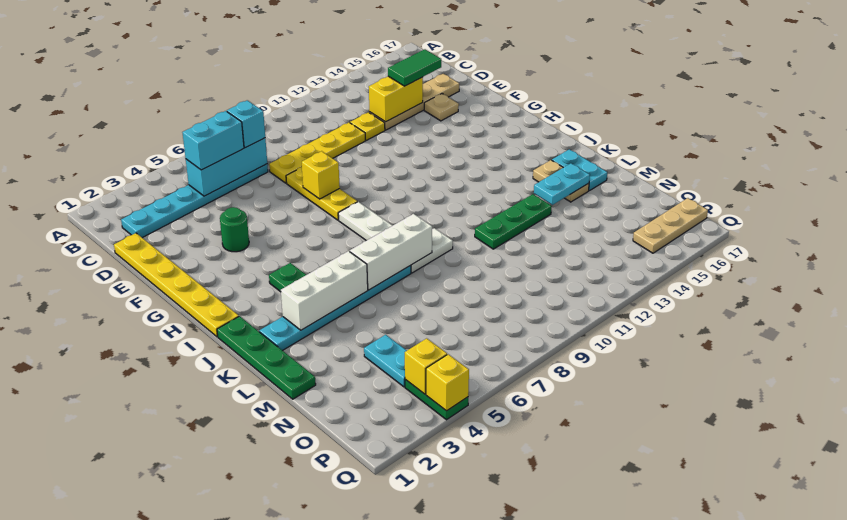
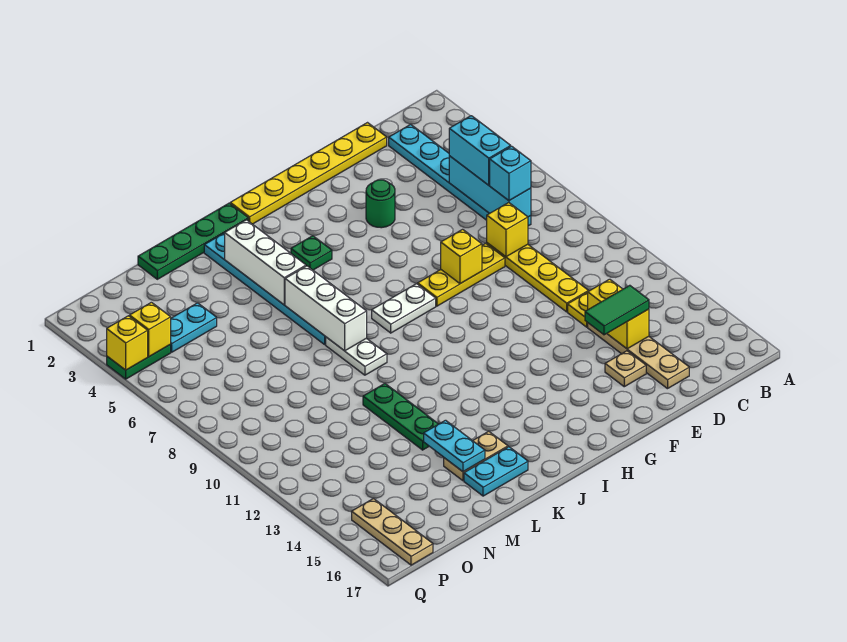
none -> yellow brick D8 level 2
green tile D14:D15 level 3 -> green tile D14:E14 level 3

